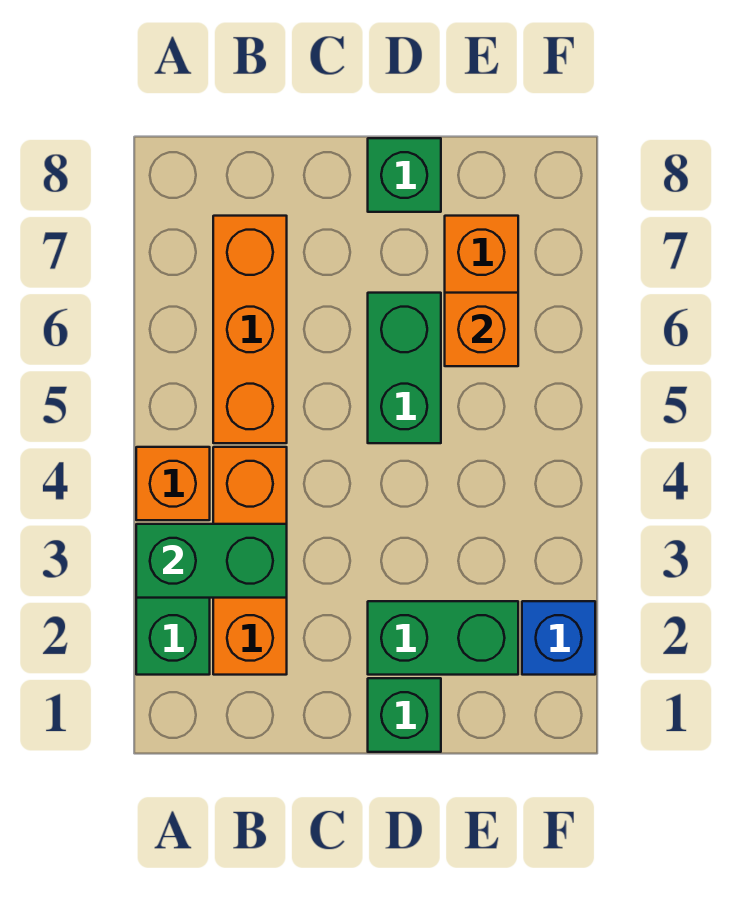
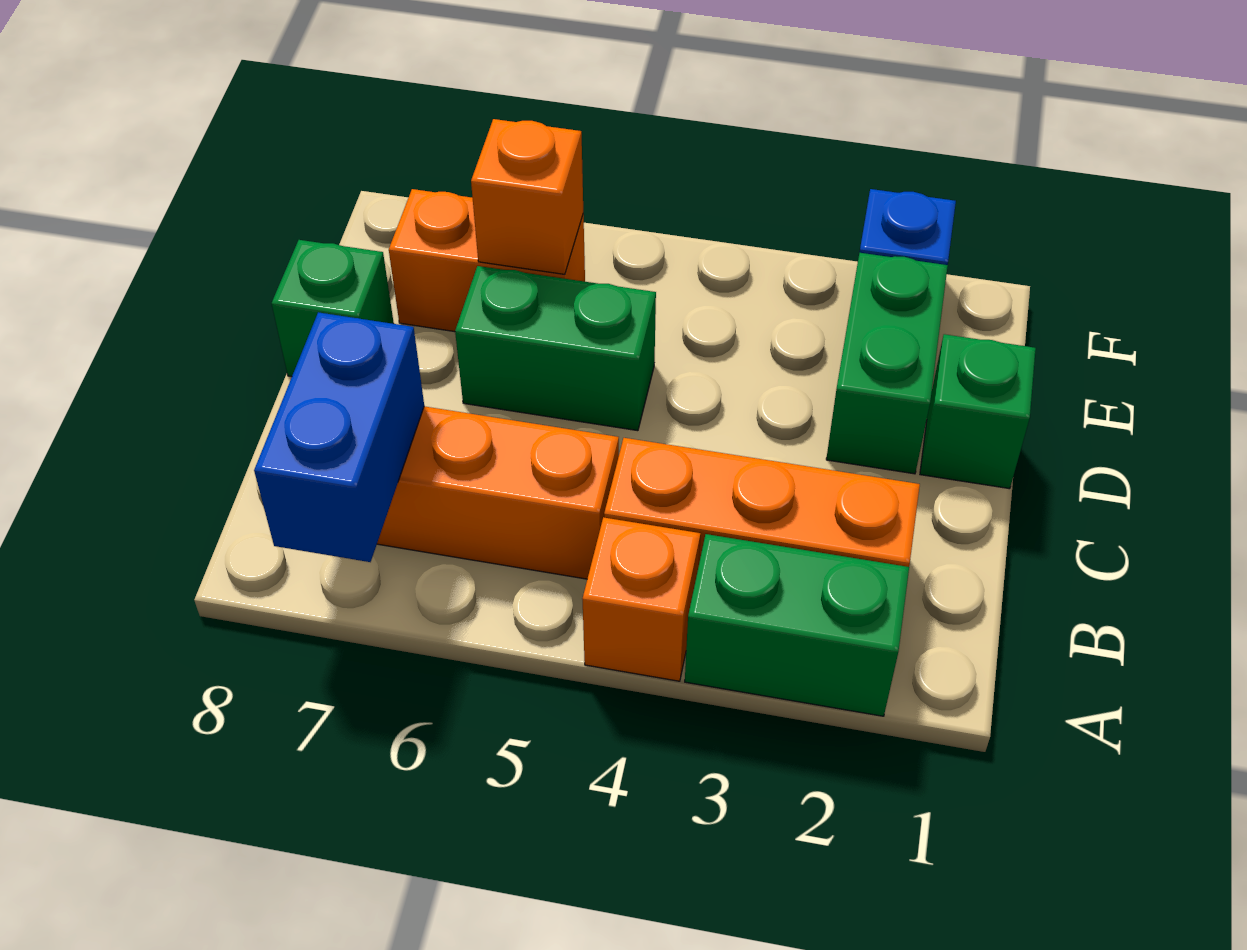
green brick A3:B3 level 2 -> none
none -> blue brick A7:B7 level 2

